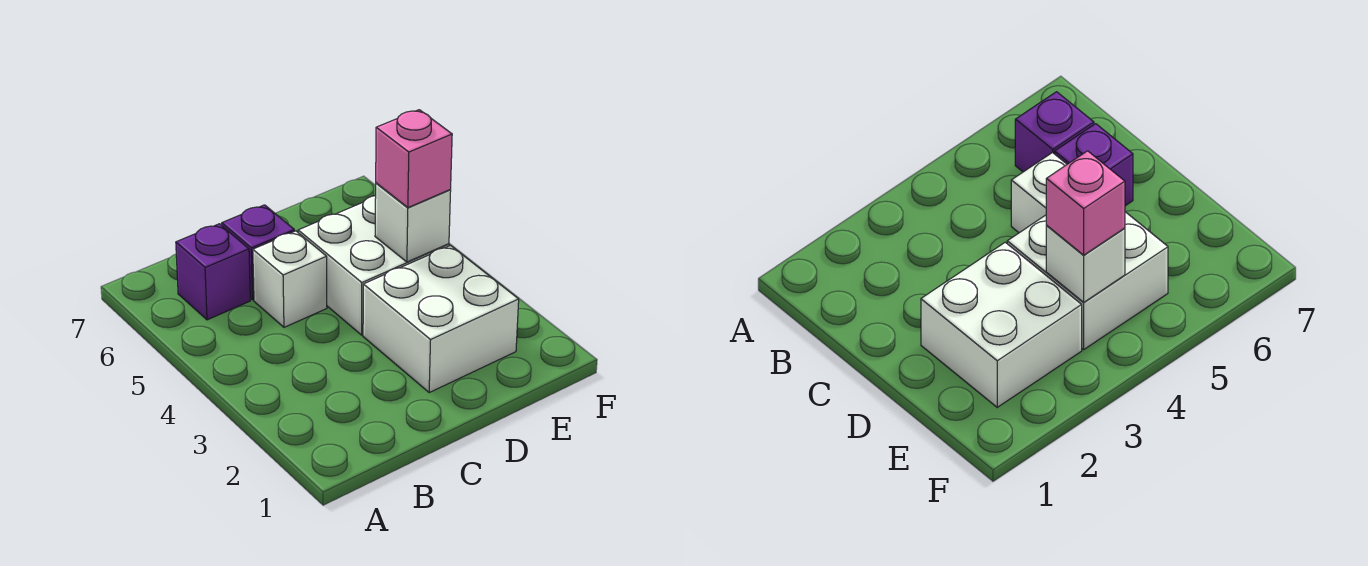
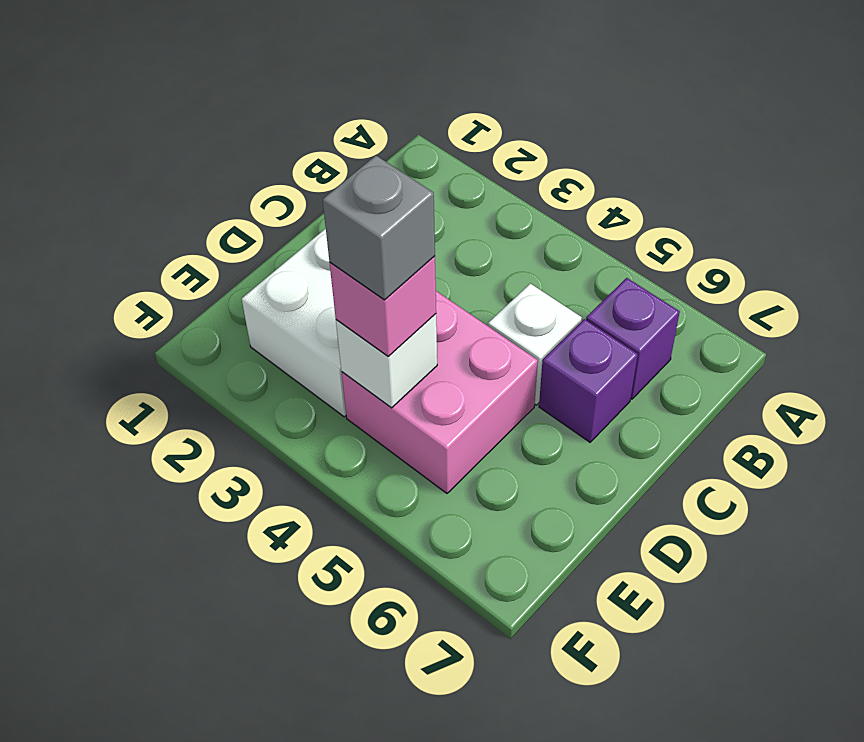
white brick D4:E5 level 1 -> pink brick D4:E5 level 1
none -> grey brick E4 level 4

